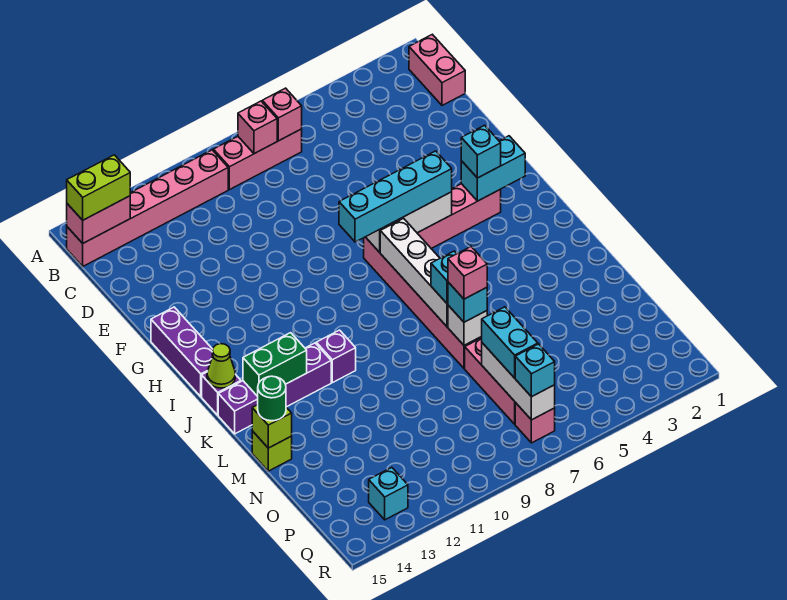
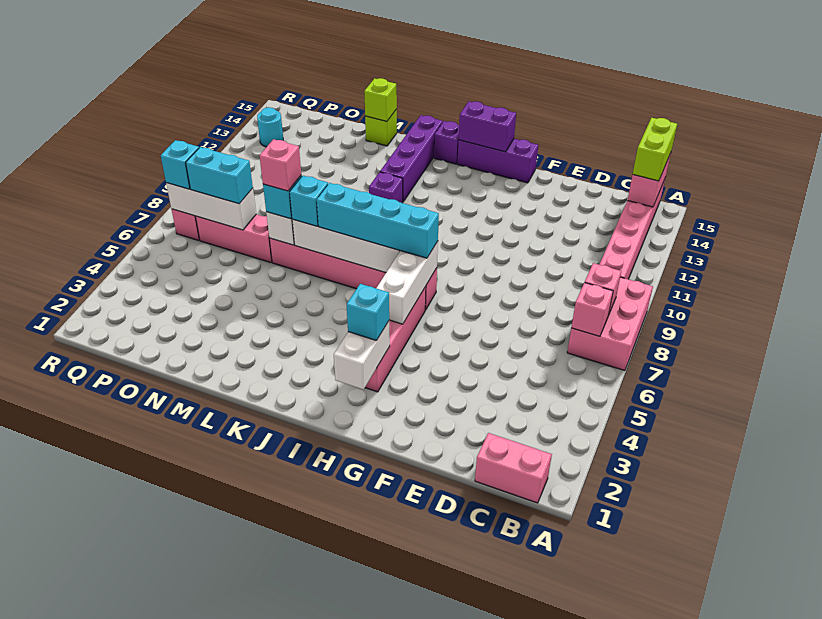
pink brick B7:B9 level 1 -> pink brick A7:B9 level 1
cyan brick H2:H3 level 2 -> white brick H2:H3 level 2
cyan brick H5:H8 level 3 -> cyan brick H7:K7 level 3
none -> purple brick H15:I15 level 2
lime cone J15 level 2 -> none
green brick K13:K14 level 2 -> none
green round brick M15 level 3 -> none
cyan brick Q13 level 1 -> cyan round brick Q13 level 1

